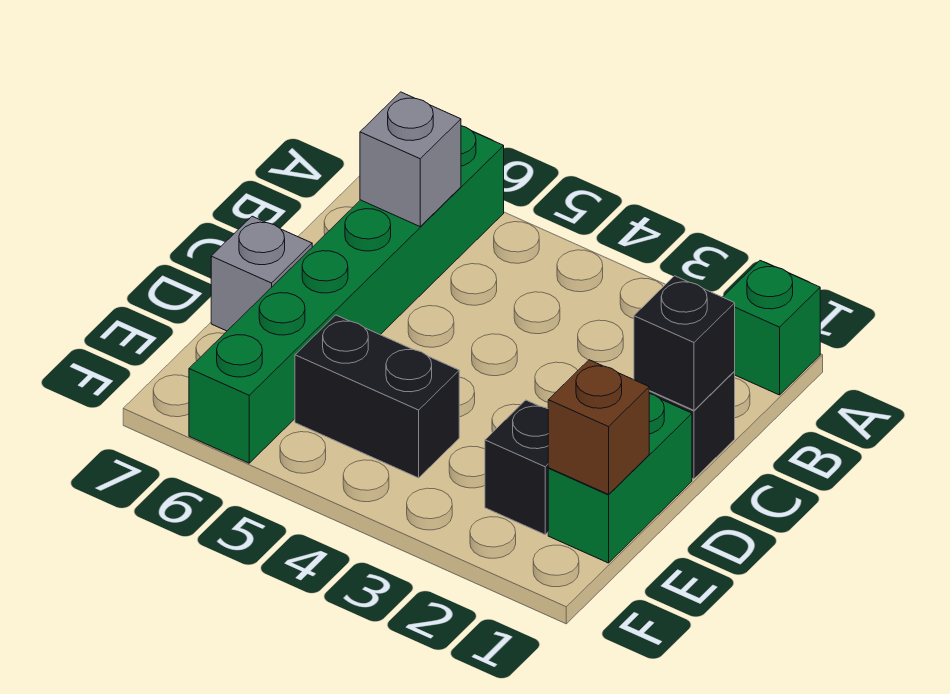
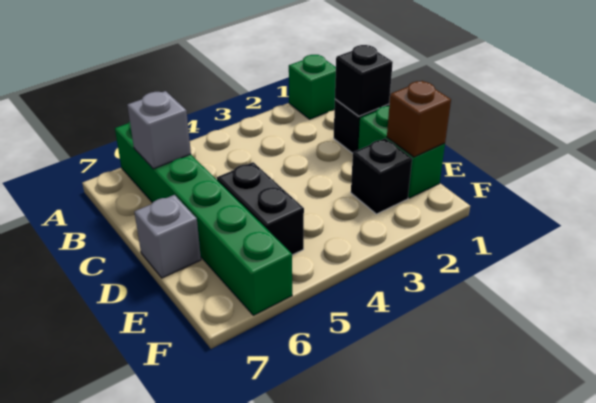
black brick E4:E5 level 1 -> black brick D5:E5 level 1

